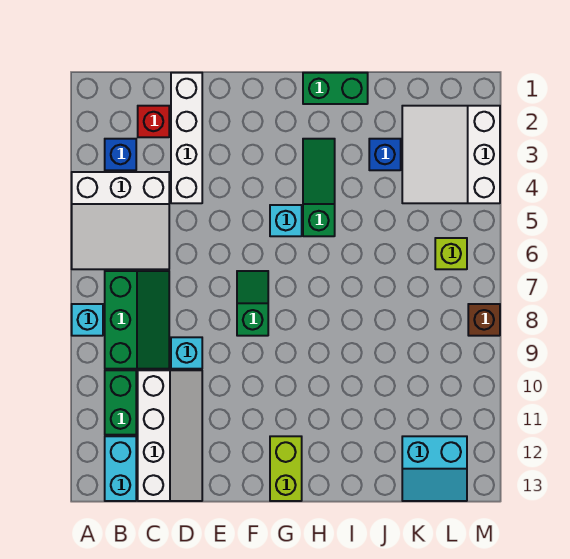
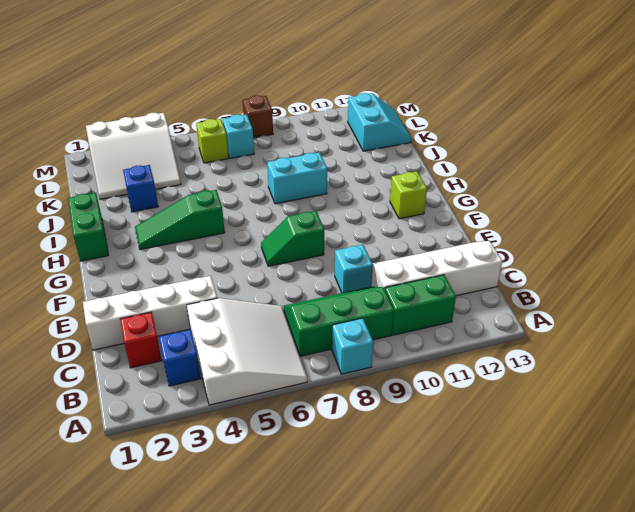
cyan brick B12:B13 level 1 -> cyan brick I8:I9 level 1
cyan brick G5 level 1 -> cyan brick L7 level 1
lime brick G12:G13 level 1 -> lime brick G12 level 1

